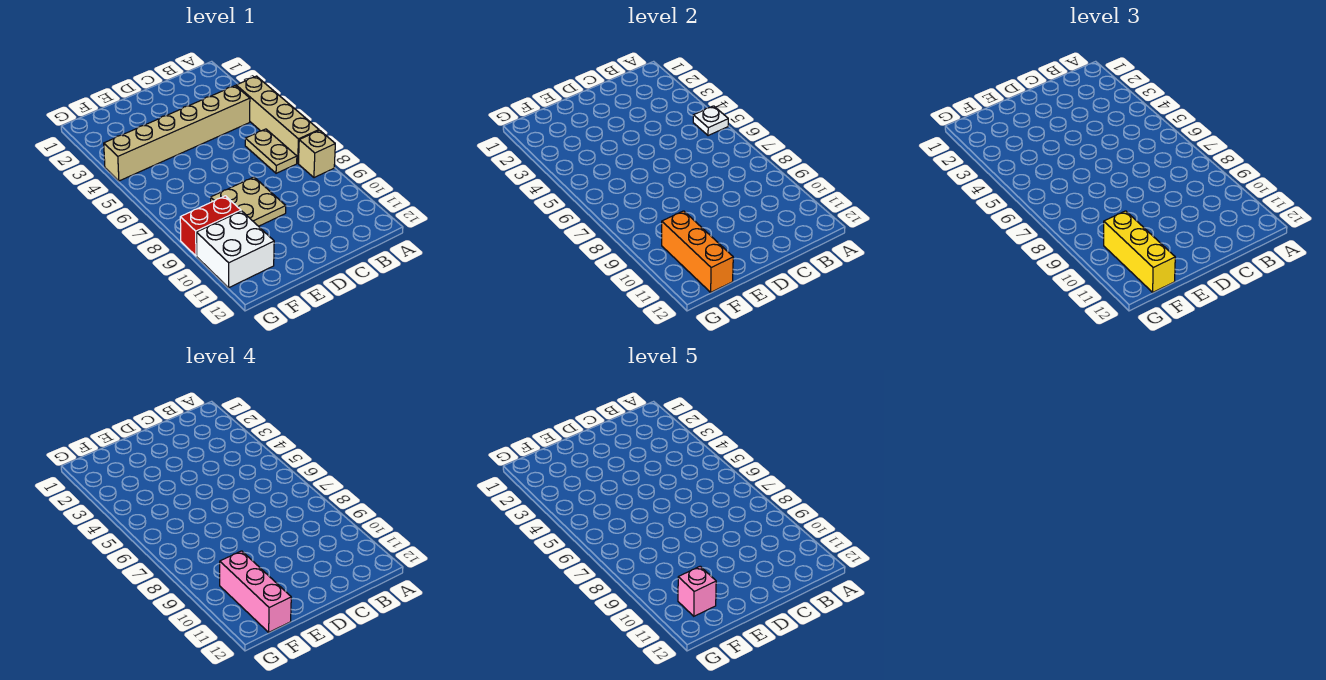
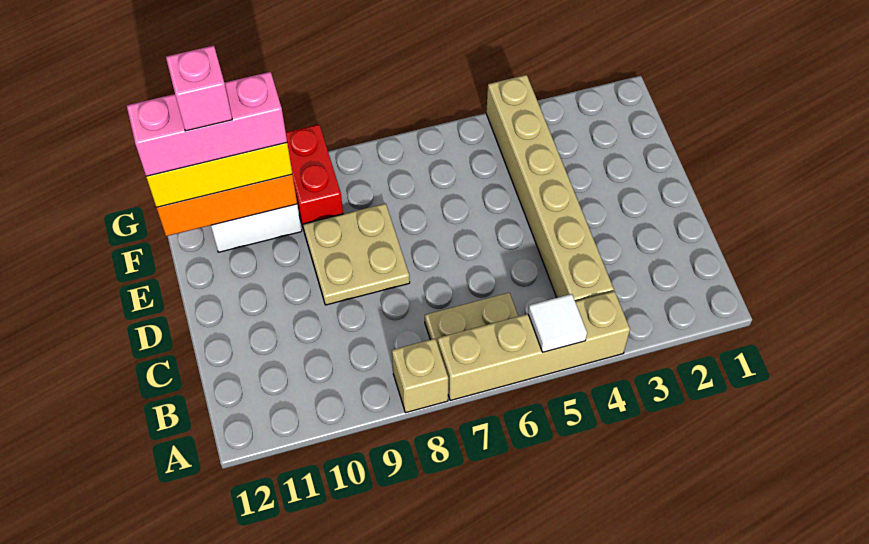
white plate A5 level 2 -> white tile A5 level 2

